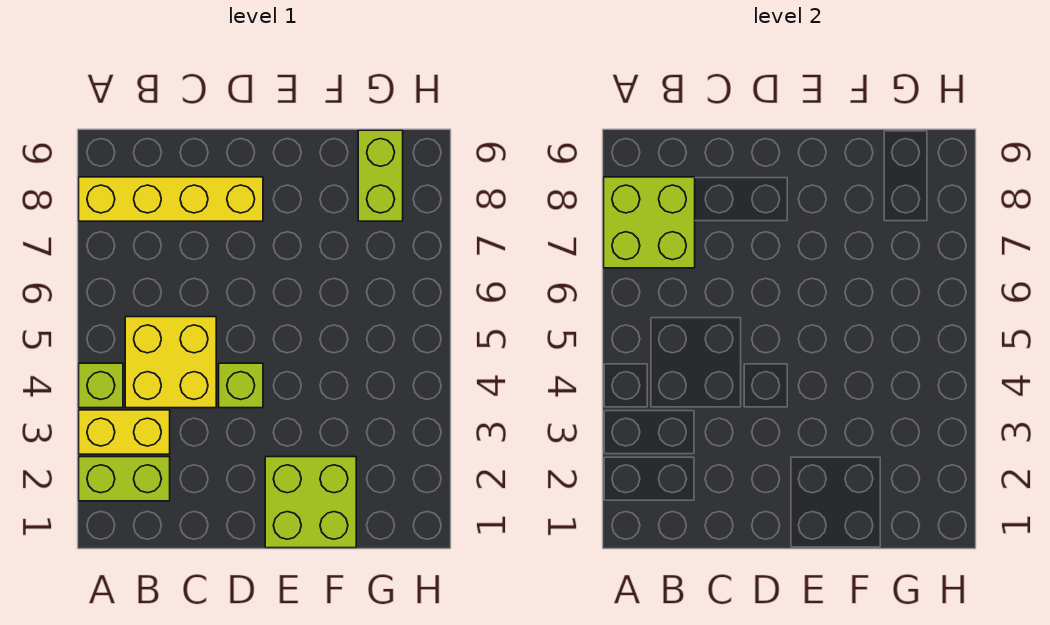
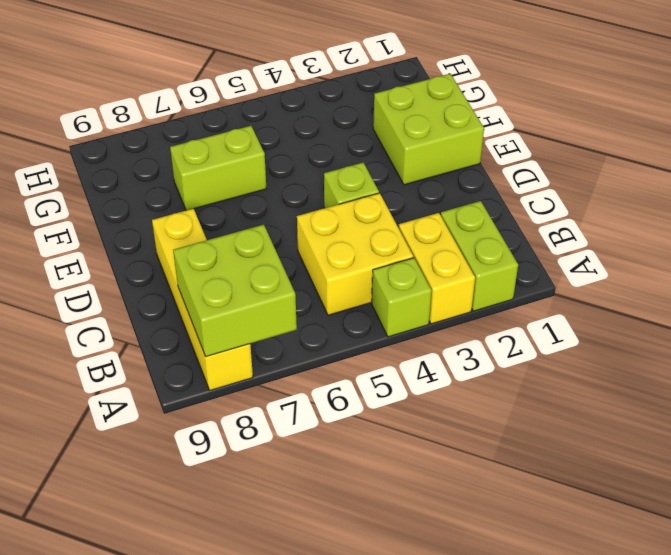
lime brick G8:G9 level 1 -> lime brick F6:F7 level 1

